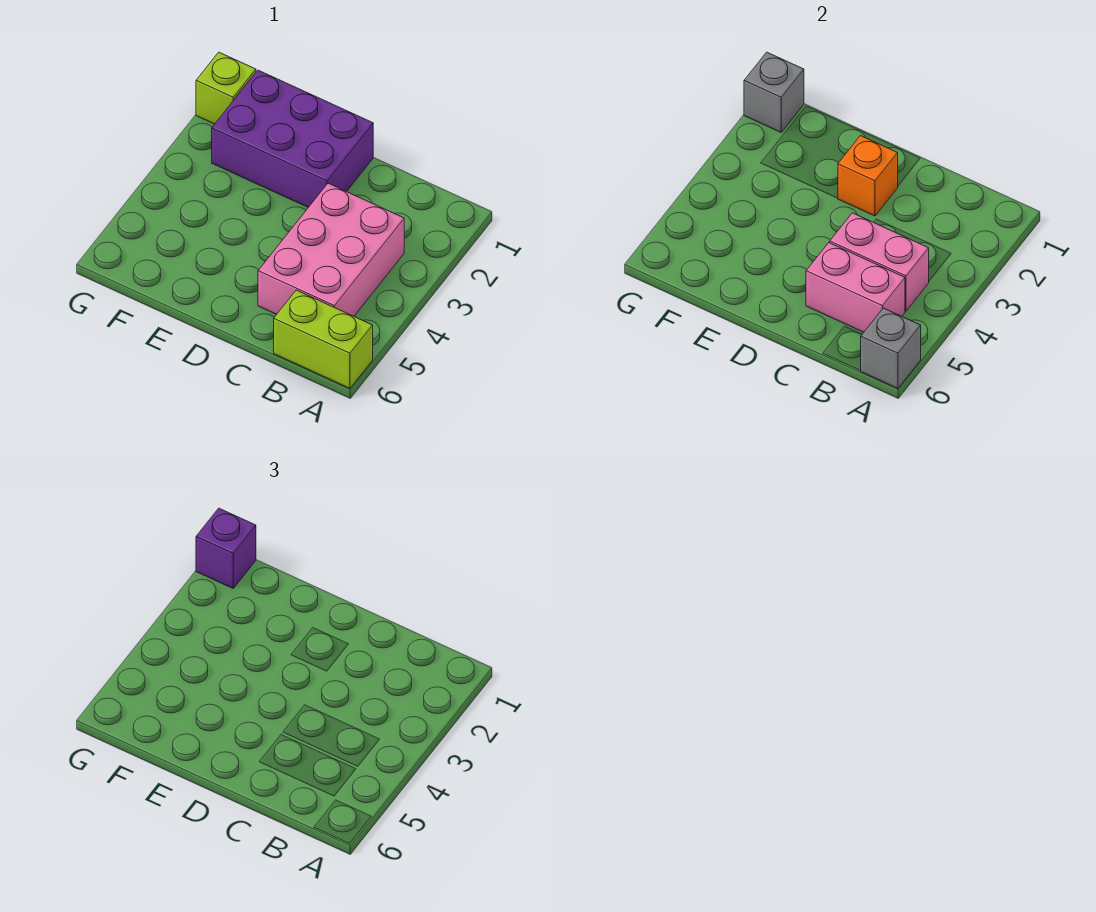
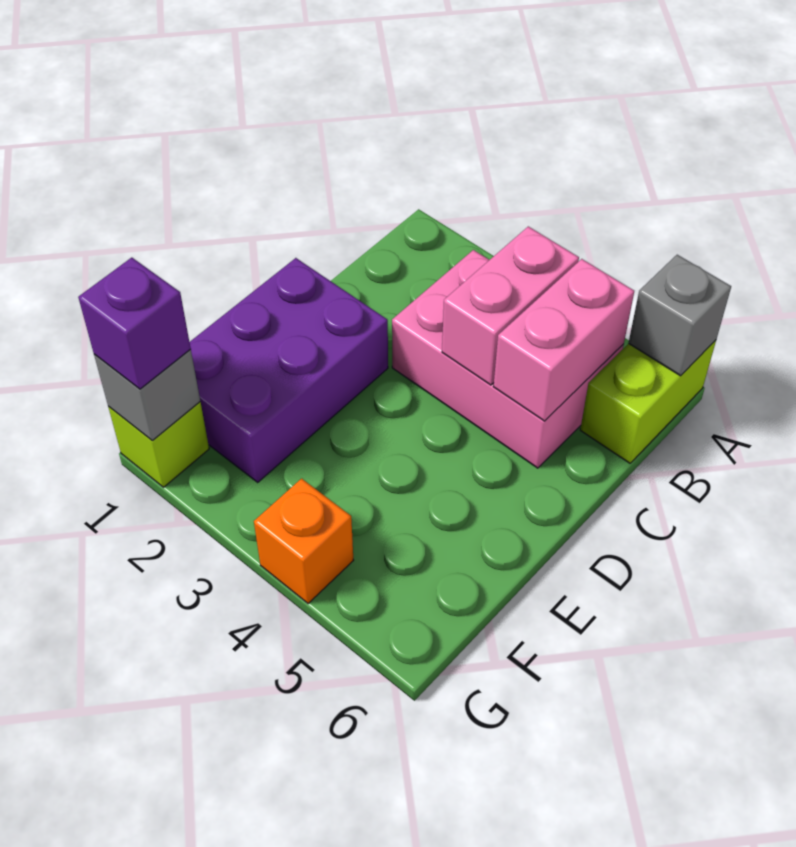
orange brick D2 level 2 -> orange brick G4 level 1

